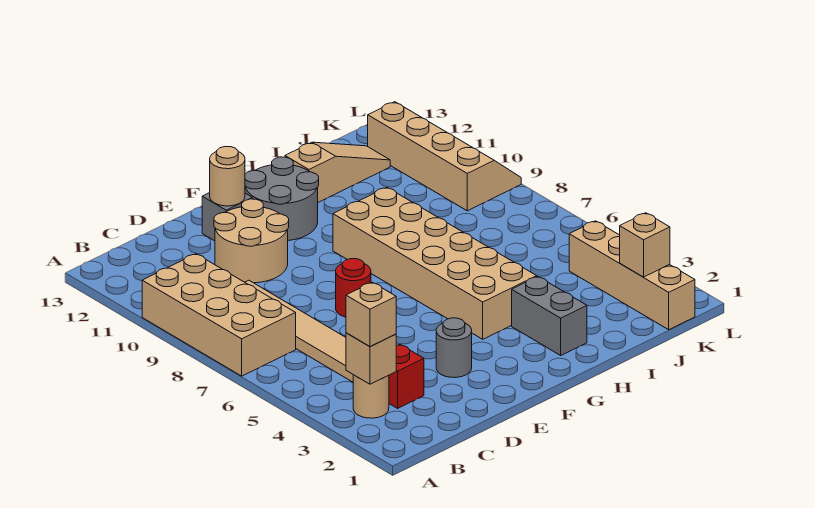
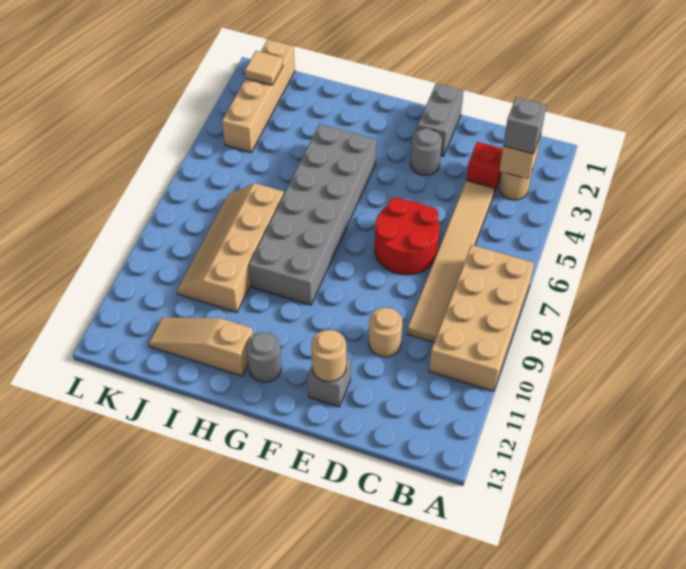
tan brick B3 level 3 -> grey brick B3 level 3
tan round brick D10:E11 level 1 -> tan round brick D10 level 1
red round brick E7 level 1 -> red round brick D6:E7 level 1
grey round brick F11:G12 level 1 -> grey round brick G12 level 1
tan brick G4:H9 level 1 -> grey brick G4:H9 level 1
grey brick H2:H3 level 1 -> grey brick E1:E2 level 1
tan brick K2 level 2 -> tan tile K2 level 2
tan slope K9:L12 level 1 top K -> tan slope I7:J10 level 1 top I

